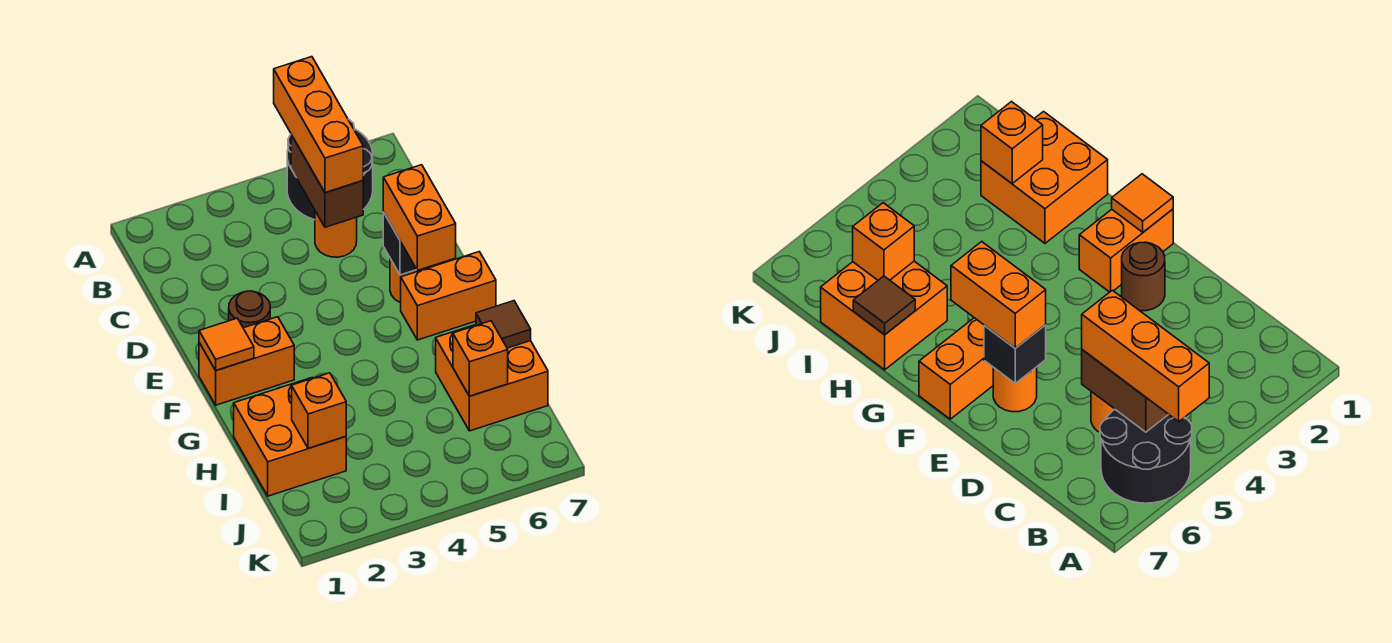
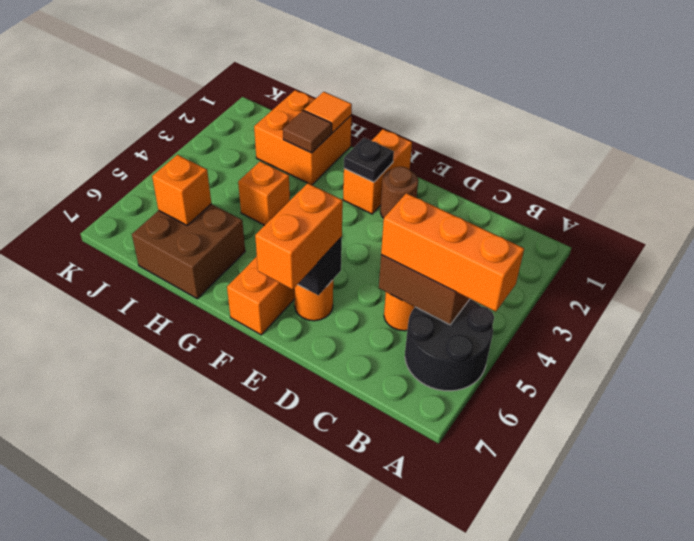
orange brick E6:F6 level 3 -> orange brick E6:E7 level 3
orange tile F1 level 2 -> orange tile H1 level 2
none -> black plate F2 level 2
orange brick H6:I7 level 1 -> brown brick H6:I7 level 1
brown tile H7 level 2 -> brown tile H2 level 2
orange brick I2 level 2 -> orange brick H4 level 1

